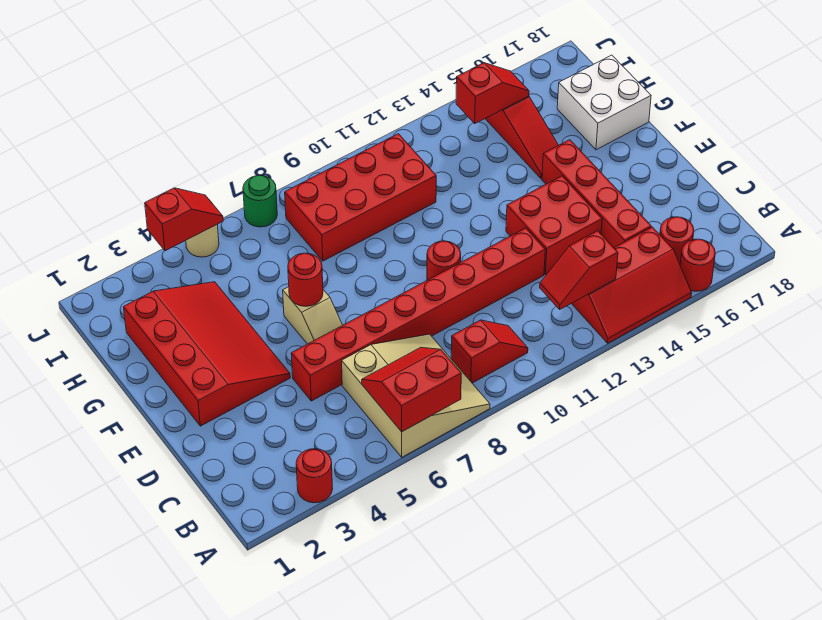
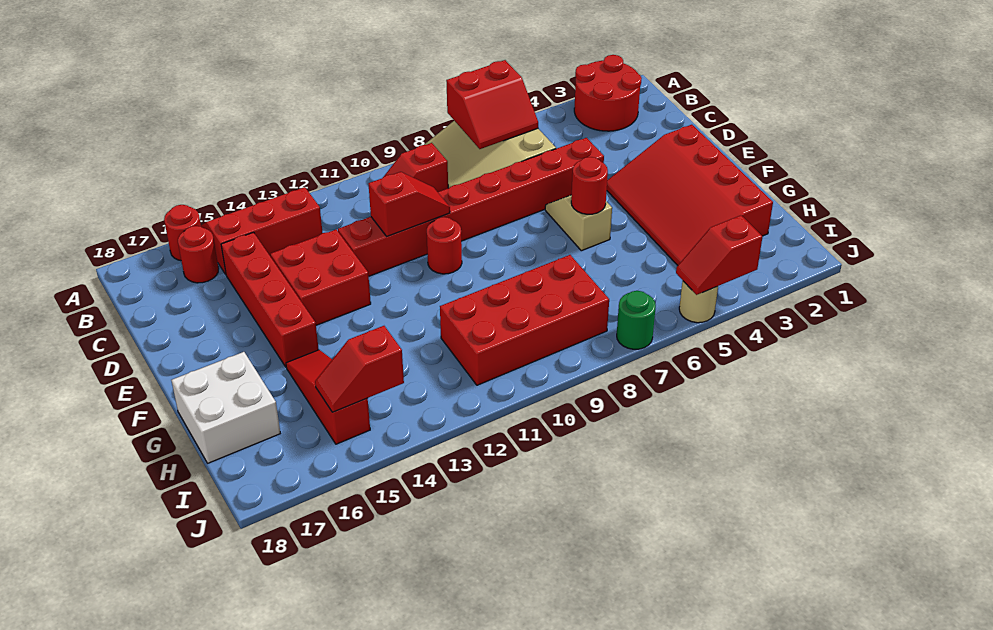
red round brick A3 level 1 -> red round brick A2:B3 level 1
red slope B12:B13 level 2 top 13 -> red slope D10:D11 level 2 top 11

